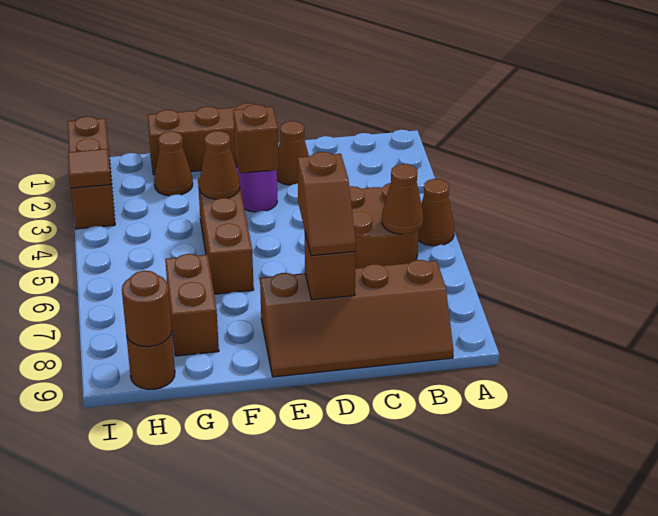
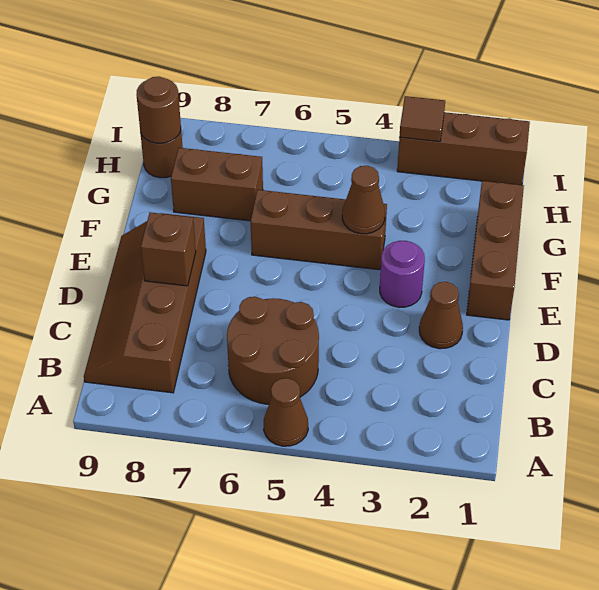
brown cone B6 level 2 -> none
brown slope D7:D8 level 3 top 7 -> none
brown brick E3 level 2 -> none
brown cone G2 level 1 -> none

